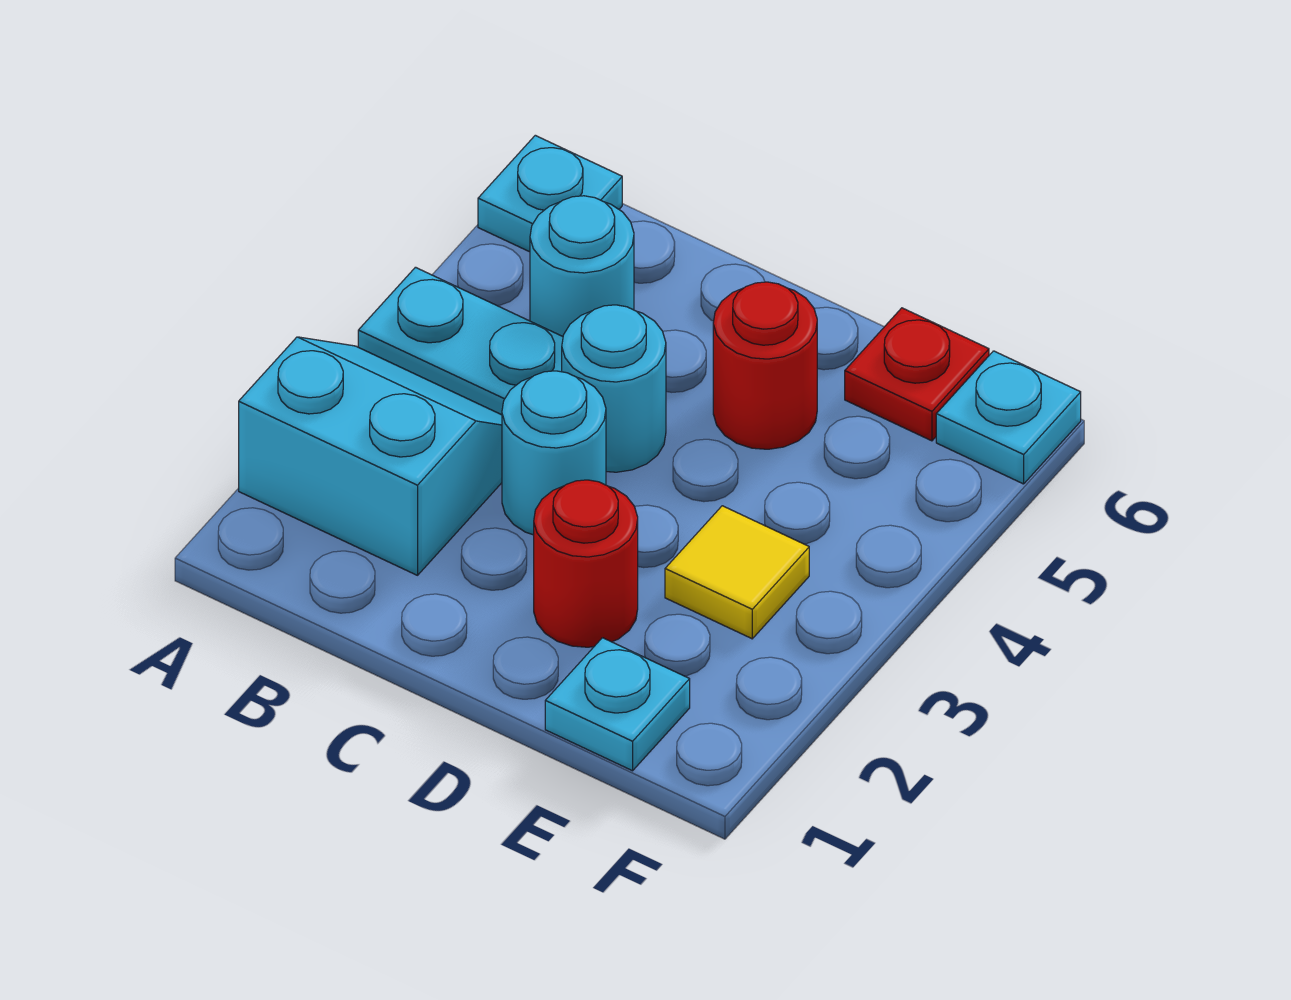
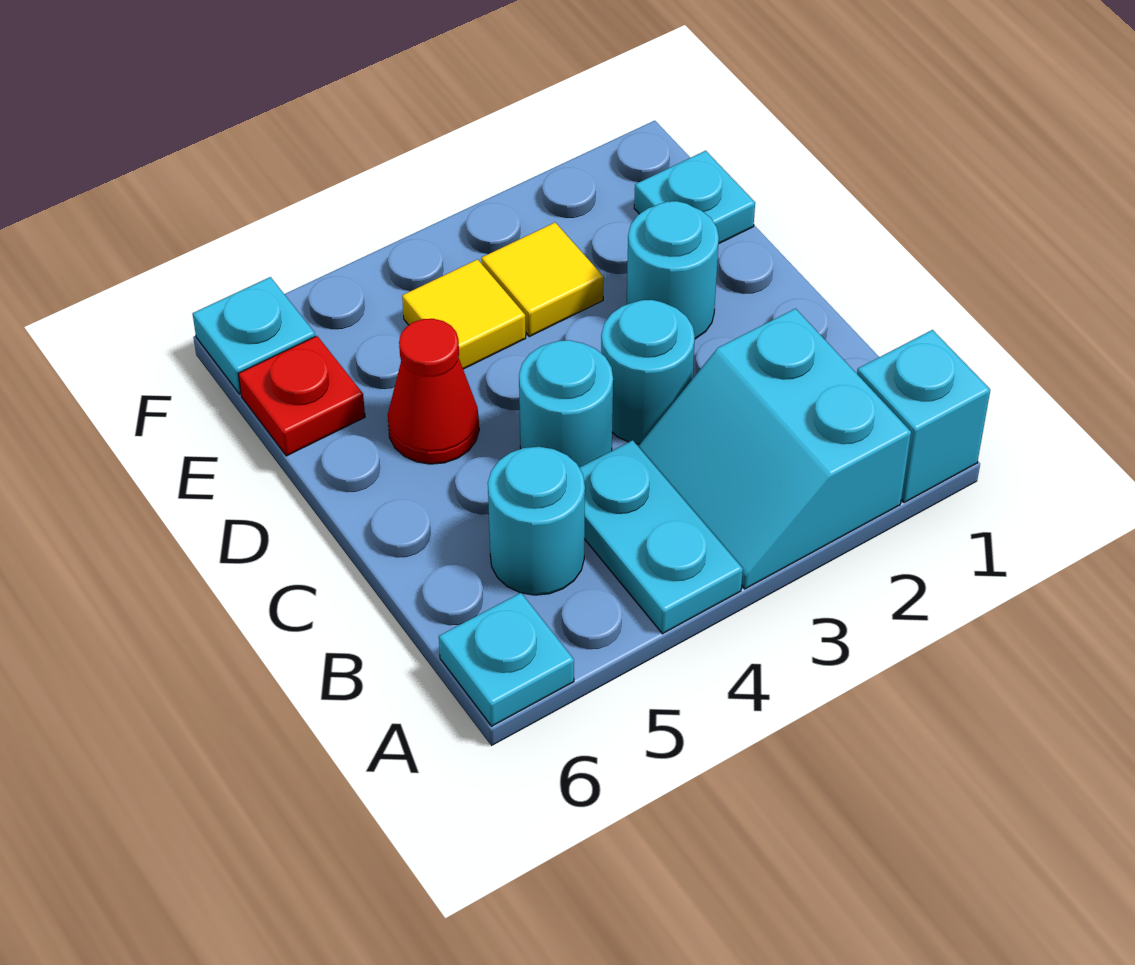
none -> cyan brick A1 level 1
red round brick D2 level 1 -> cyan round brick D2 level 1
red round brick D5 level 1 -> red cone D5 level 1
none -> yellow tile E4 level 1

